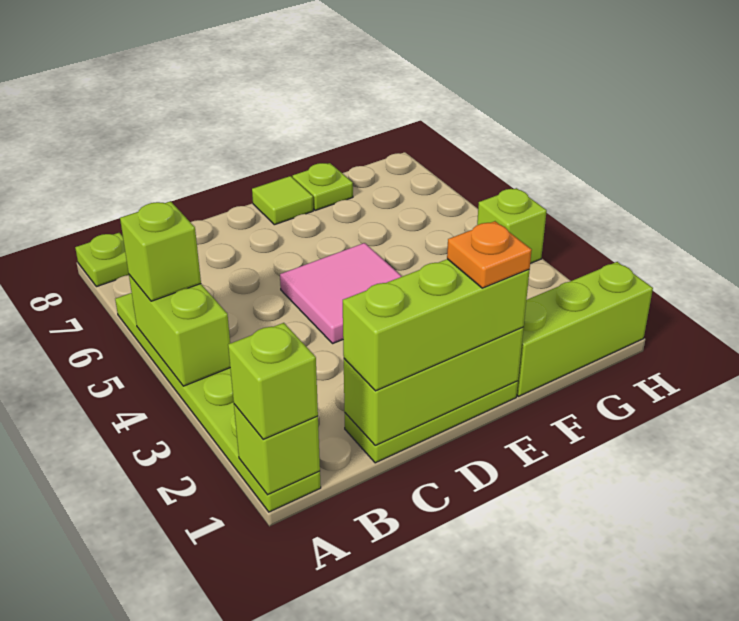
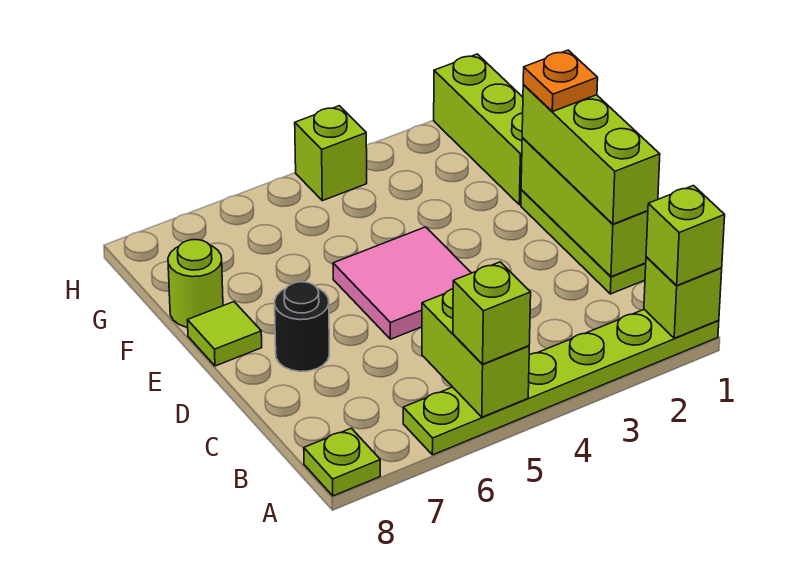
lime brick A4:A5 level 2 -> lime brick A5:B5 level 2
none -> black round brick D7 level 1
lime plate F8 level 1 -> lime round brick F8 level 1

